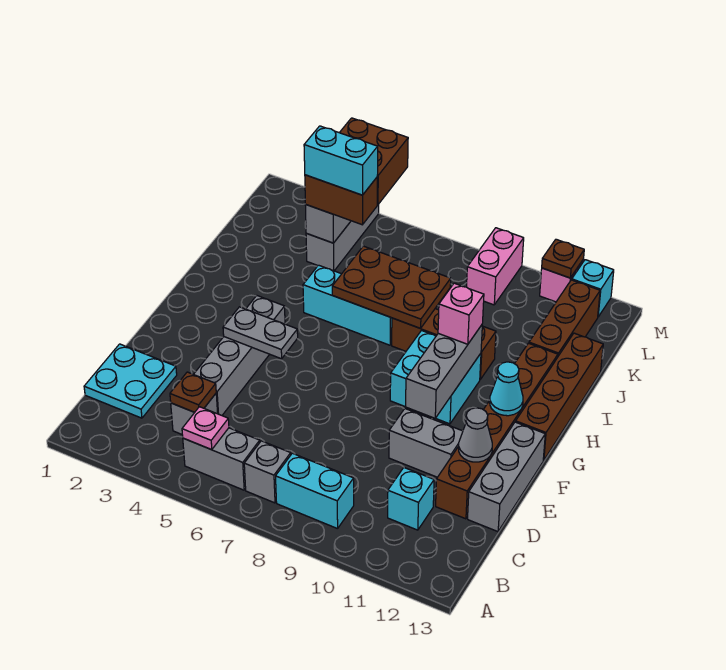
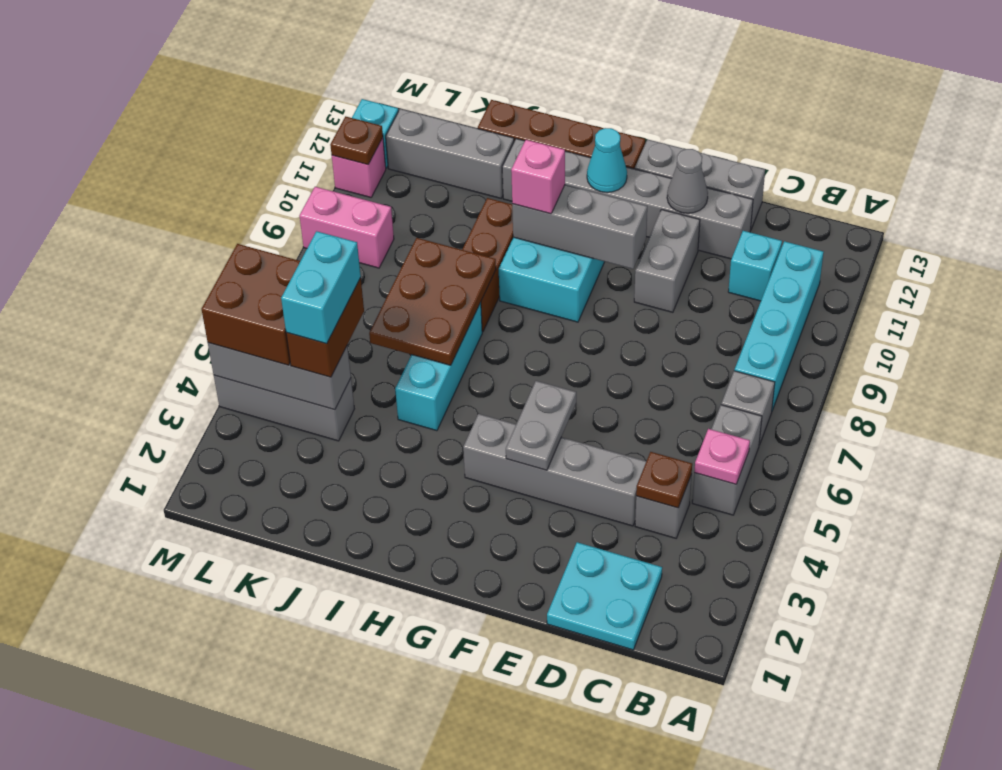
cyan brick B8:B9 level 1 -> cyan brick B8:B11 level 1
brown brick D12:I12 level 1 -> grey brick D12:I12 level 1
brown brick J12:L12 level 1 -> grey brick J12:L12 level 1

